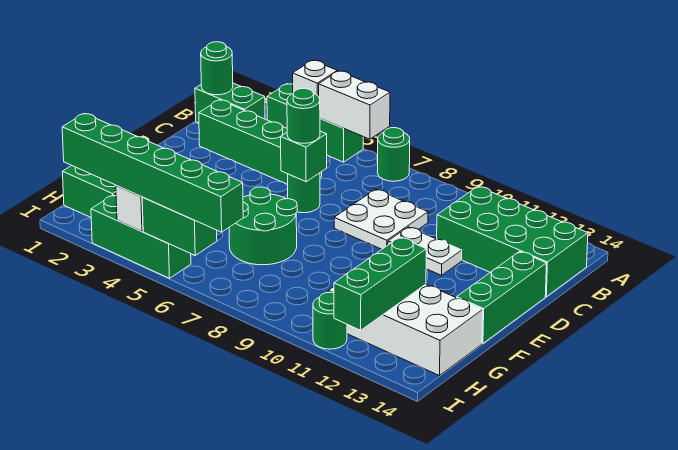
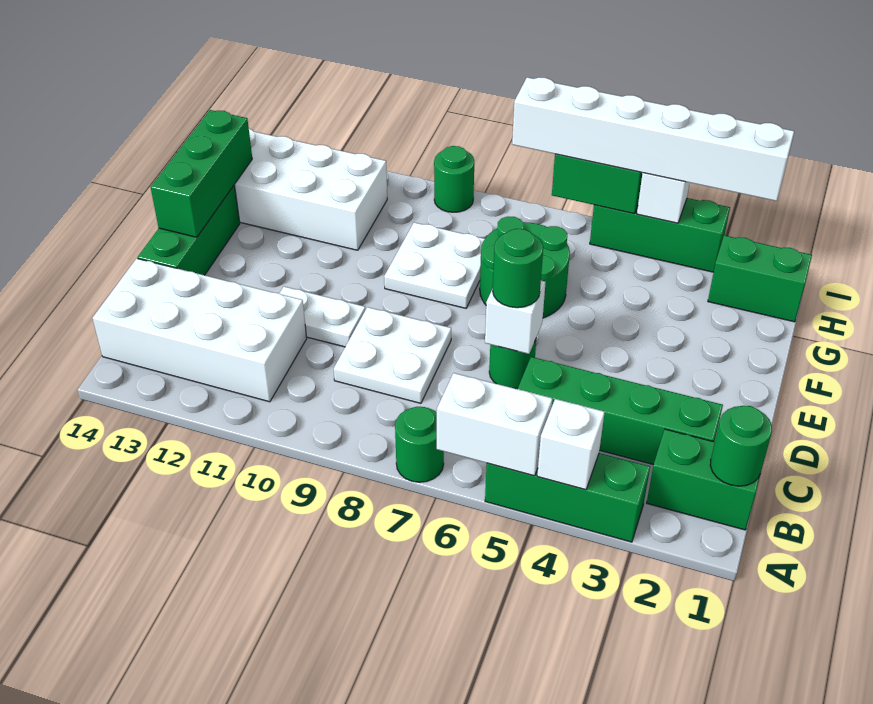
green brick B11:C14 level 1 -> white brick B11:C14 level 1
green brick D6 level 2 -> white brick D6 level 2
none -> white plate F8:G9 level 1
green brick G12:I12 level 2 -> green brick E14:G14 level 2
green brick I2:I7 level 3 -> white brick I2:I7 level 3
green round brick I11 level 1 -> green round brick I9 level 1

